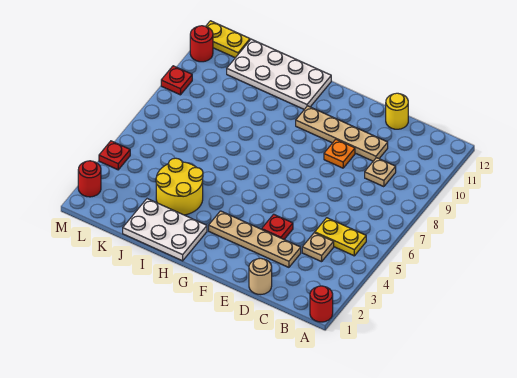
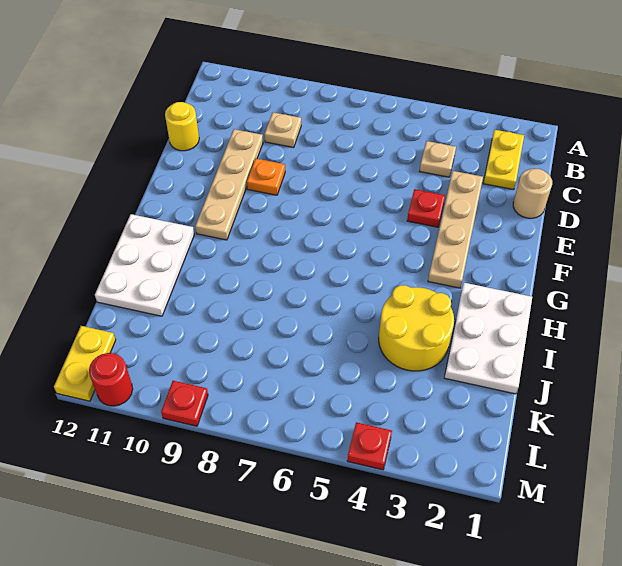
red round brick A1 level 1 -> none
yellow plate B5:C5 level 1 -> yellow plate B2:C2 level 1
white plate H11:K12 level 1 -> white plate H11:J12 level 1
red round brick M2 level 1 -> none

